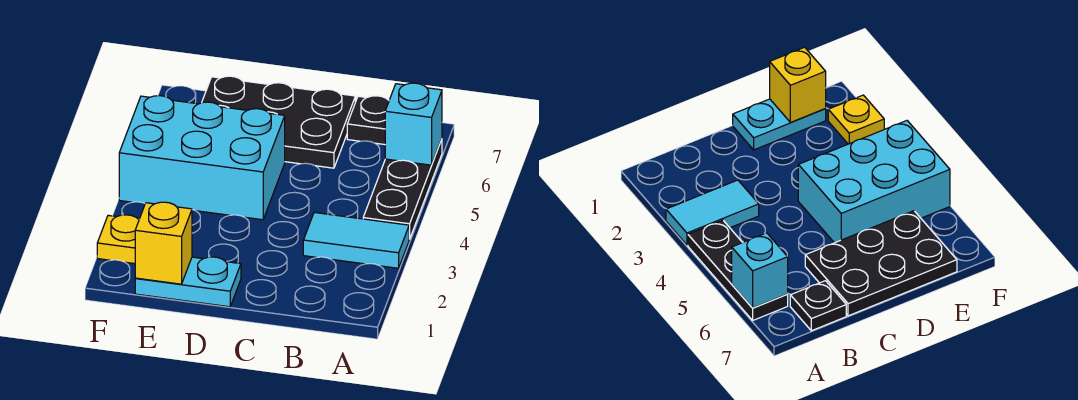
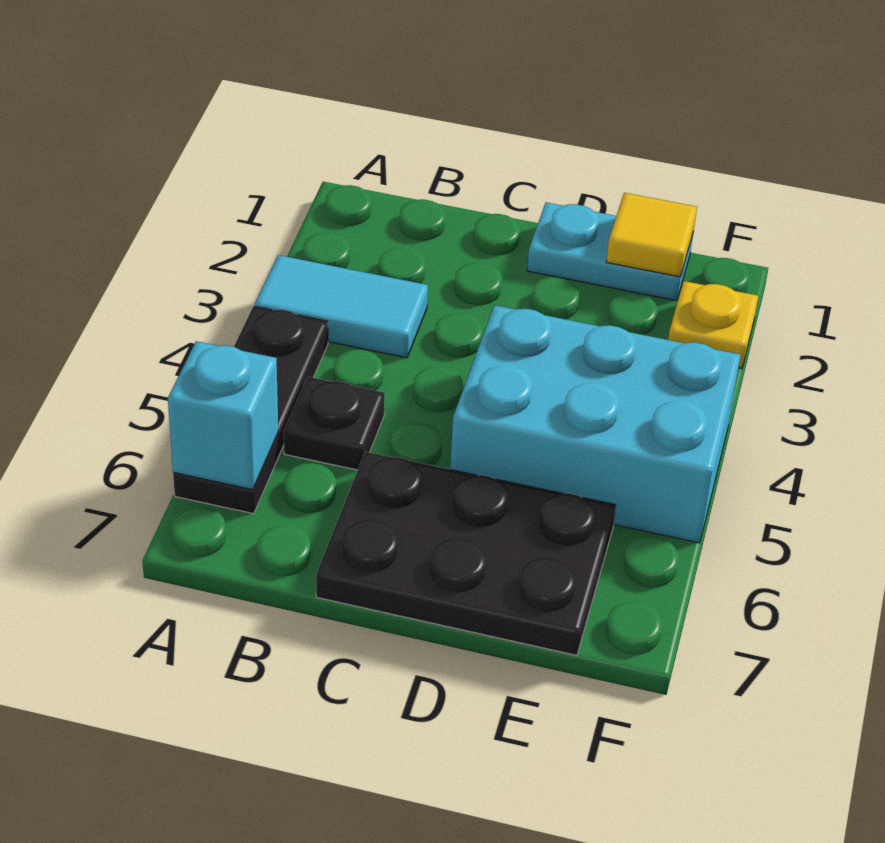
black plate B7 level 1 -> black plate B5 level 1
yellow brick E1 level 2 -> yellow tile E1 level 2

